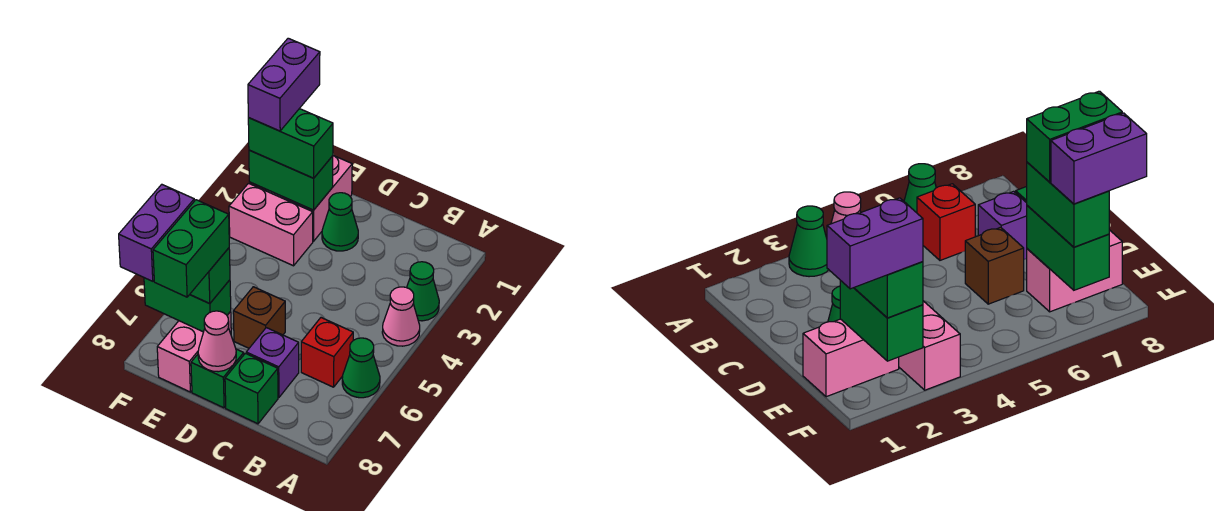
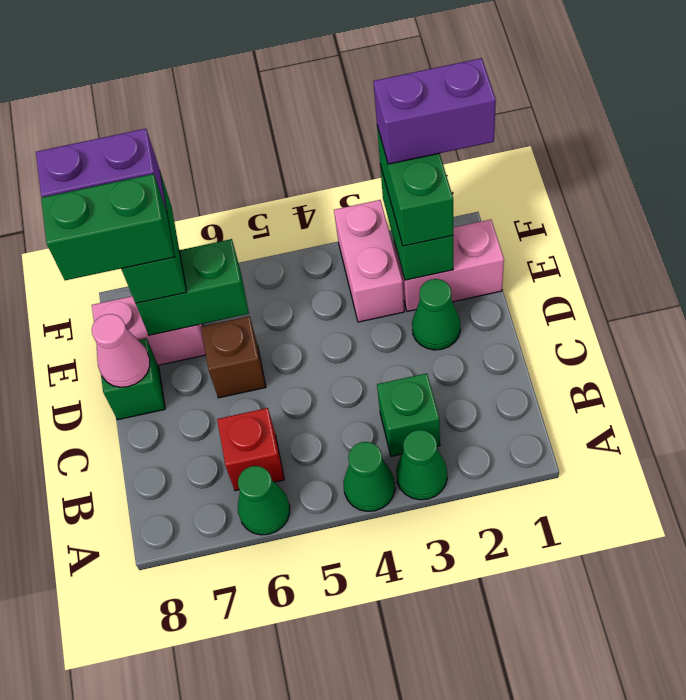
pink cone A4 level 1 -> green cone A4 level 1
purple brick C7 level 1 -> none
green brick C8 level 1 -> green brick B3 level 1
green brick E7:F7 level 2 -> green brick E6:E7 level 2

